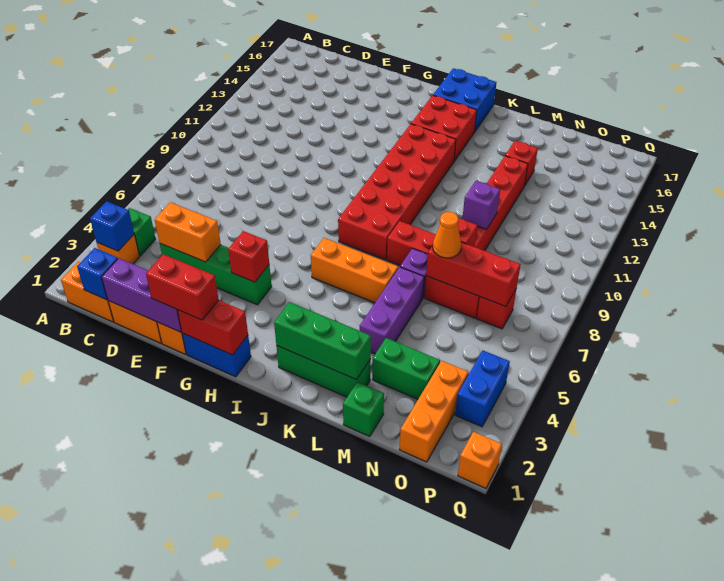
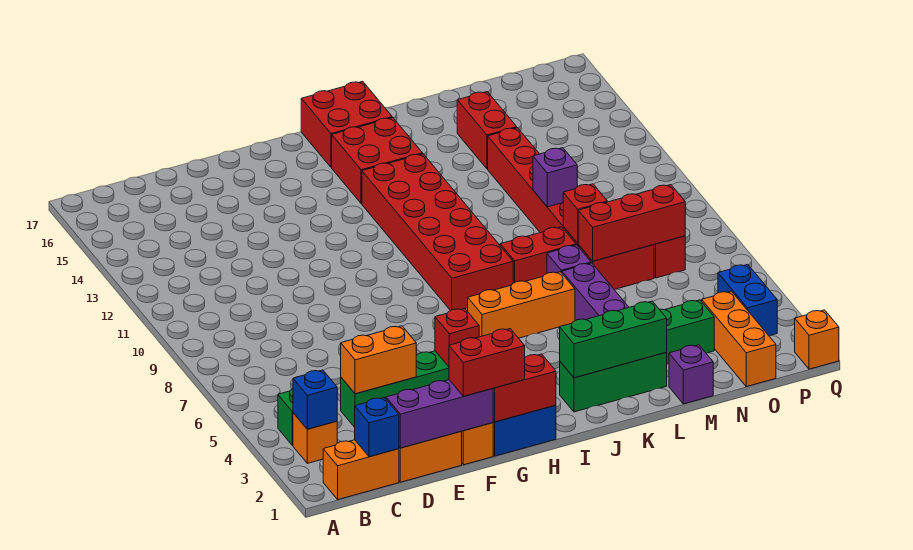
blue brick I16:J17 level 1 -> red brick I16:J17 level 1
green brick M1 level 1 -> purple brick M1 level 1
orange cone M7 level 3 -> none
red brick M14 level 1 -> red brick M14:M15 level 1

